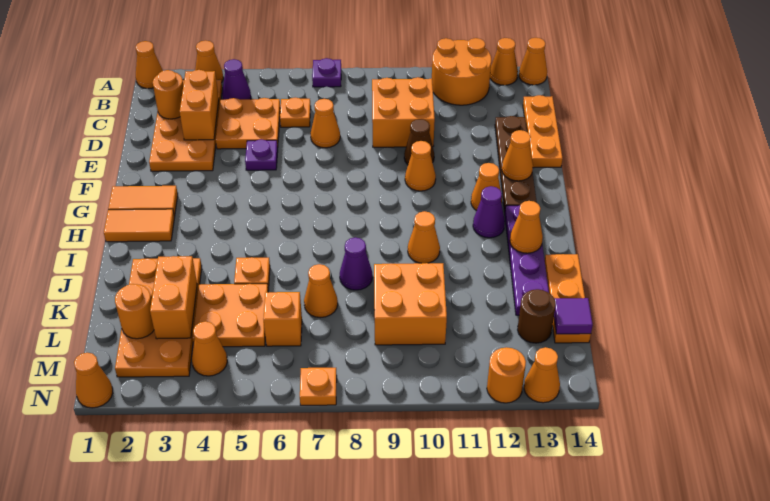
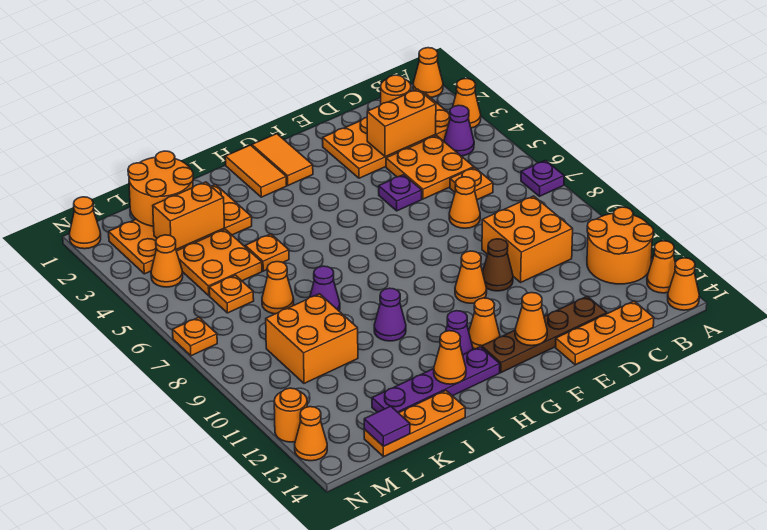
orange cone I10 level 1 -> purple cone I10 level 1
orange round brick L2 level 2 -> orange round brick K1:L2 level 2
orange brick L6 level 1 -> orange plate L6 level 1
brown round brick L13 level 1 -> none

